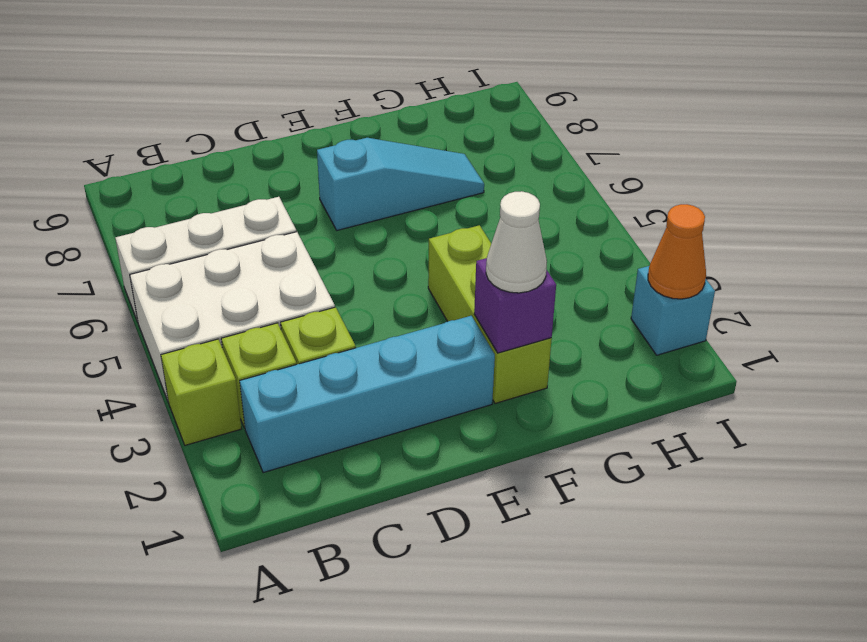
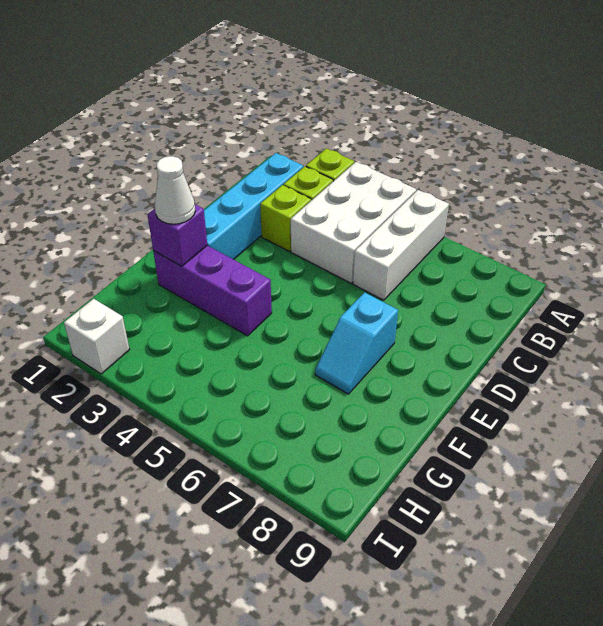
cyan slope E7:G7 level 1 top E -> cyan slope E7:F7 level 1 top E
lime brick F2:F4 level 1 -> purple brick F2:F4 level 1
cyan brick I2 level 1 -> white brick I2 level 1
orange cone I2 level 2 -> none

